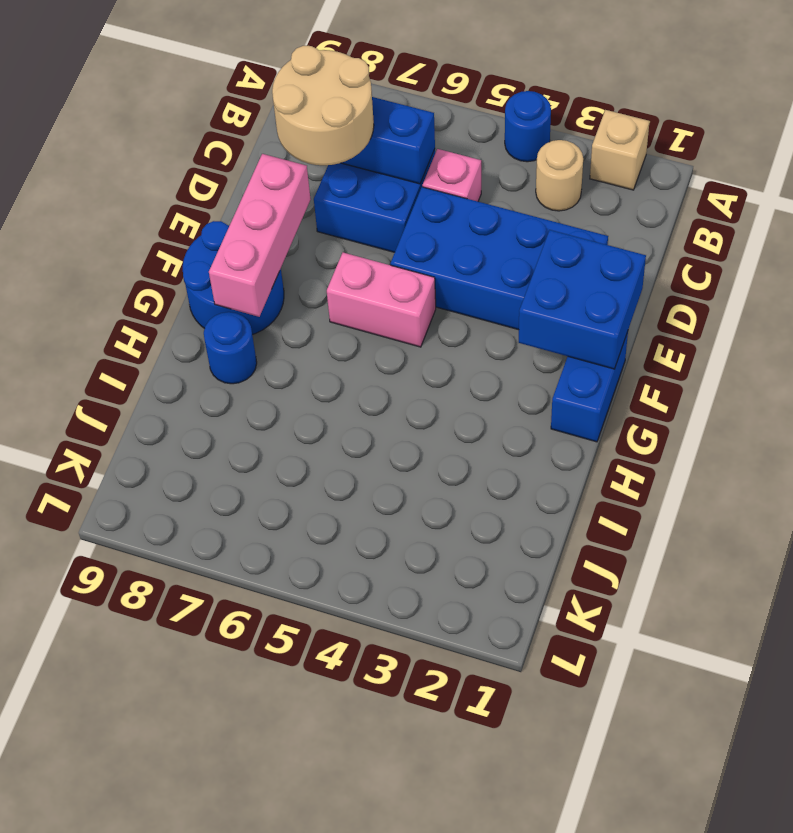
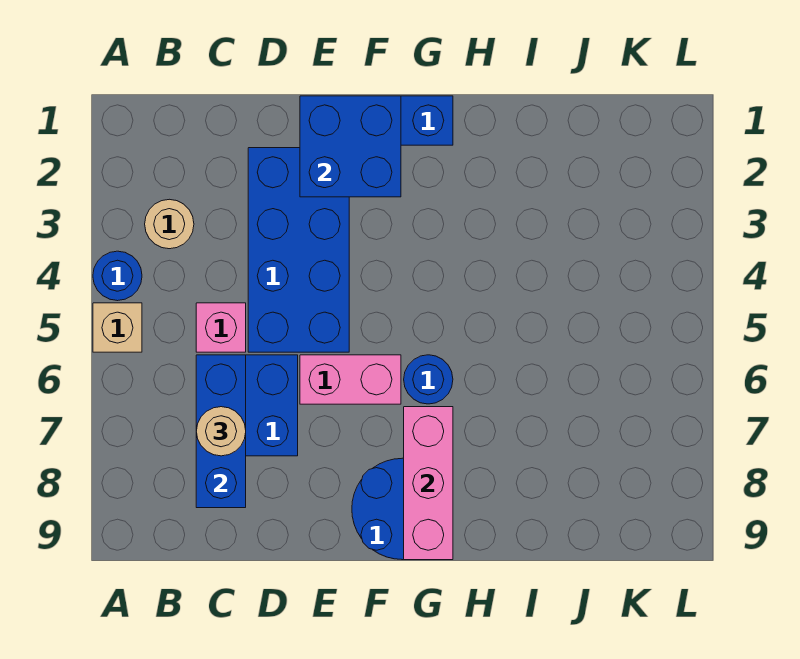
tan brick A2 level 1 -> tan brick A5 level 1
tan round brick C7:D8 level 3 -> tan round brick C7 level 3
pink brick E8:G8 level 2 -> pink brick G7:G9 level 2
pink brick F5:F6 level 1 -> pink brick E6:F6 level 1
blue round brick H8 level 1 -> blue round brick G6 level 1

